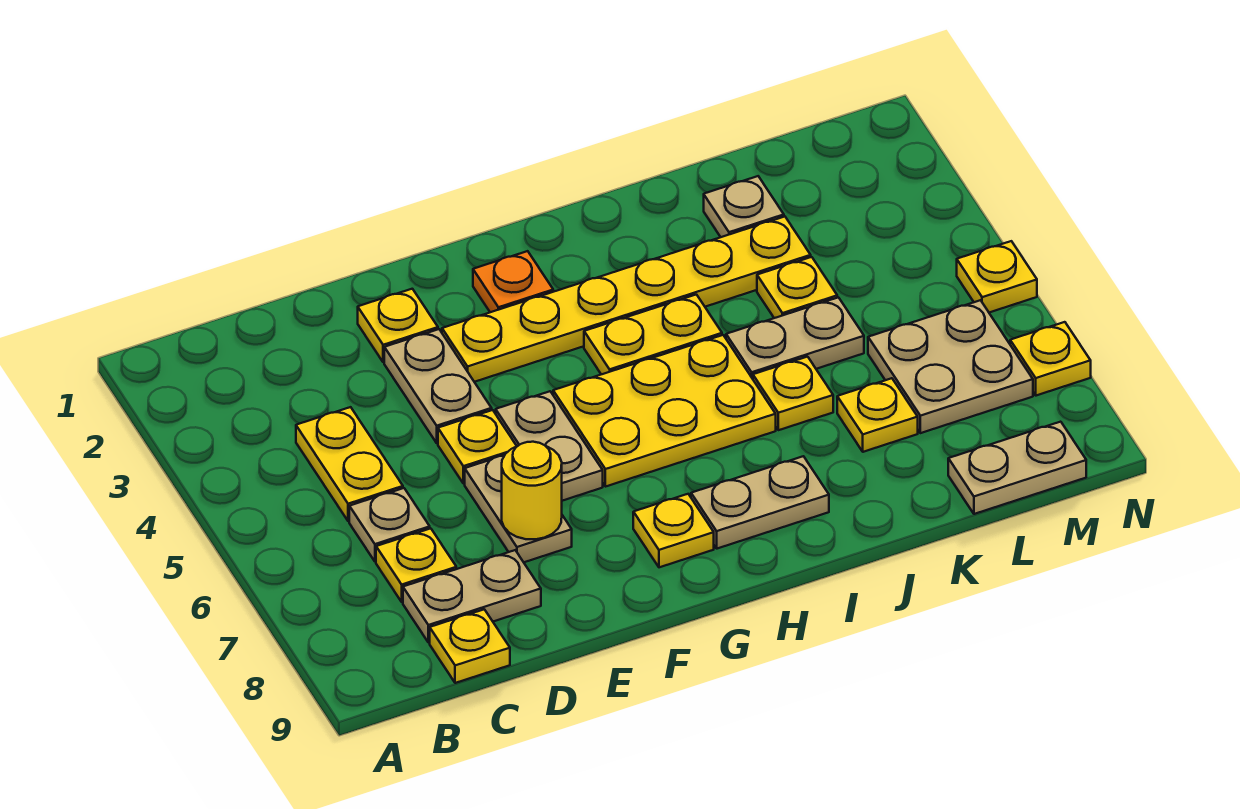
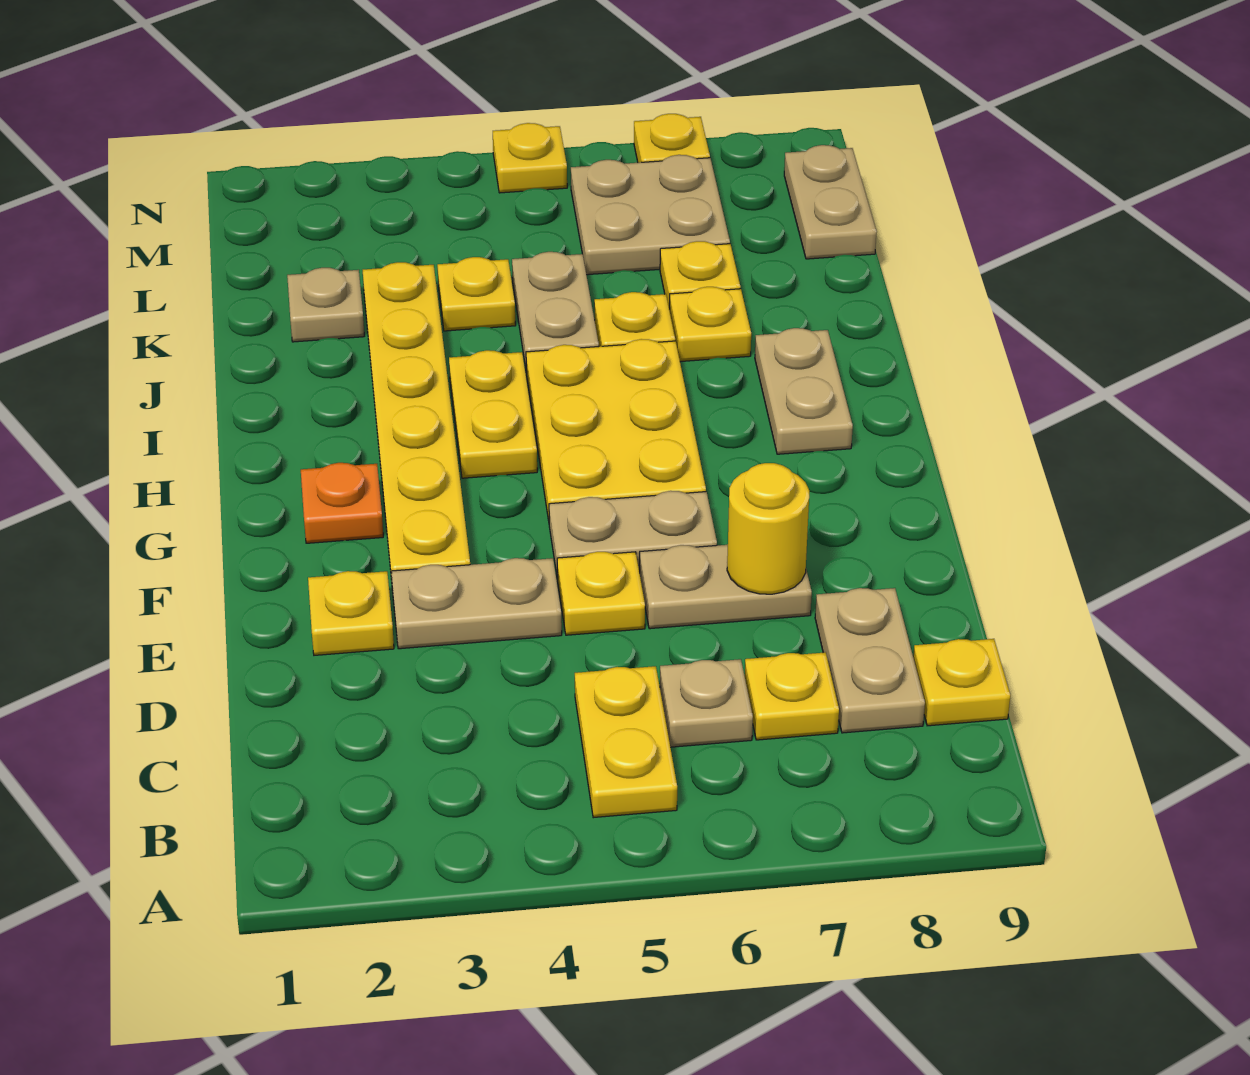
yellow plate C4:C5 level 1 -> yellow plate B5:C5 level 1
yellow plate G8 level 1 -> yellow plate J7 level 1

